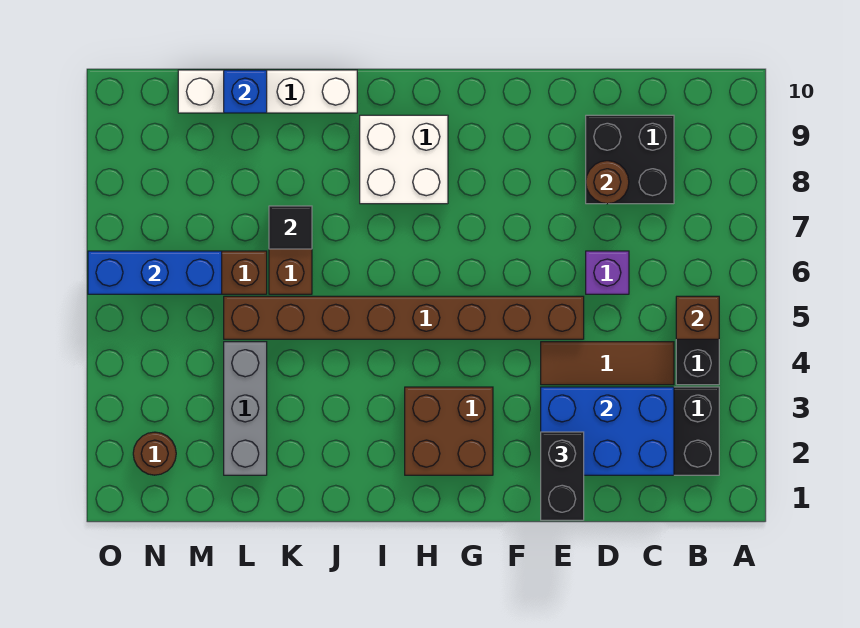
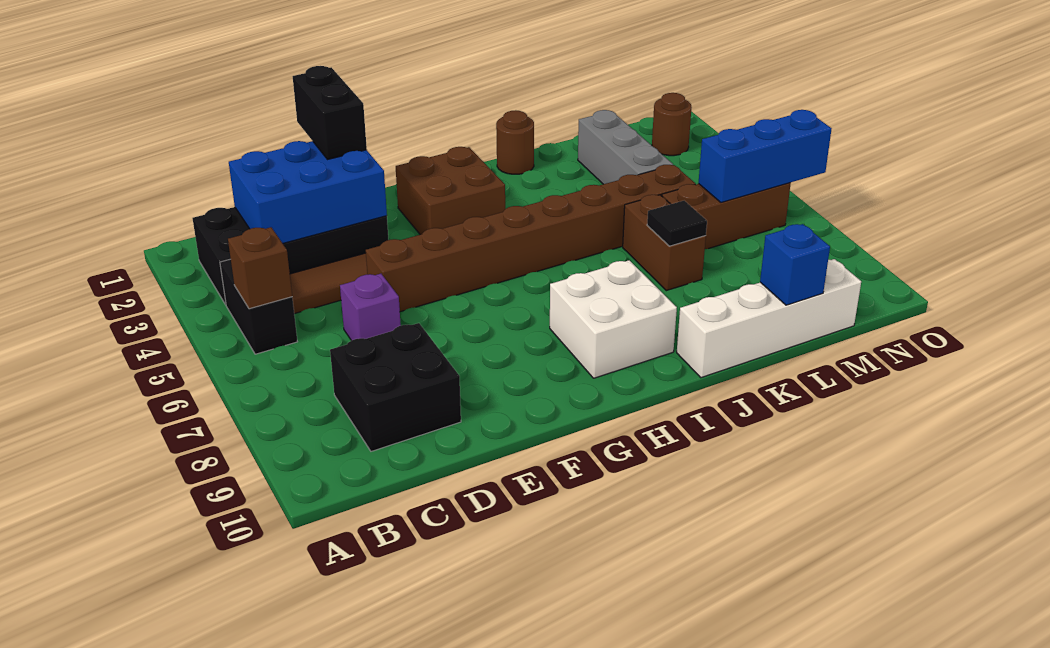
brown round brick D8 level 2 -> brown round brick J1 level 1

